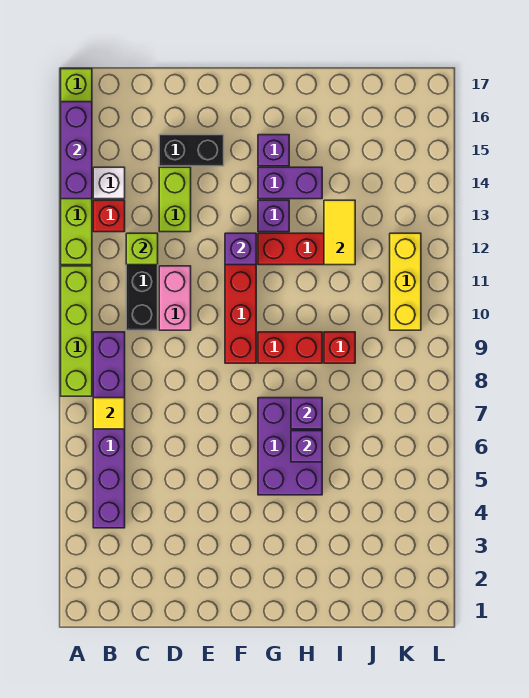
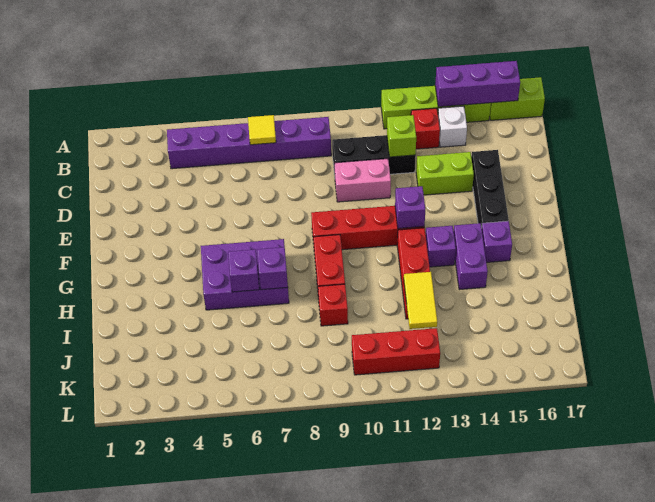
lime brick A8:A11 level 1 -> none
black brick D15:E15 level 1 -> black brick D15:F15 level 1
yellow tile I12:I13 level 2 -> yellow tile I12:J12 level 2
yellow brick K10:K12 level 1 -> red brick K10:K12 level 1

